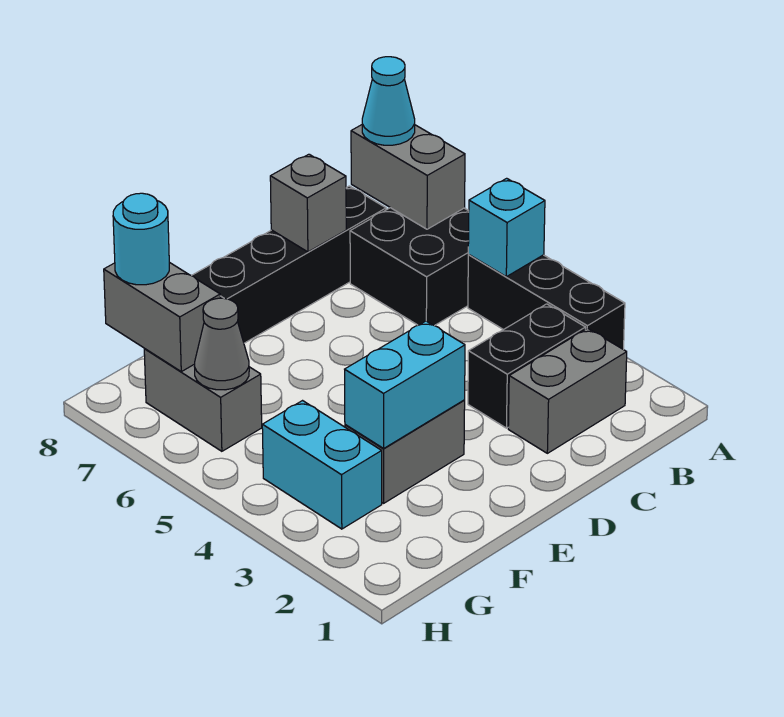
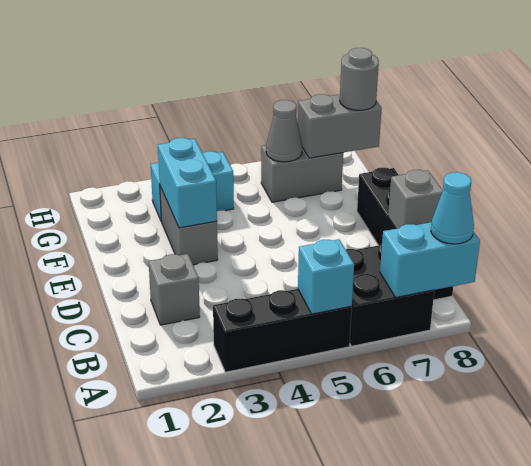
grey brick A7:A8 level 2 -> cyan brick A7:A8 level 2
grey brick B2:C2 level 1 -> grey brick C2 level 1
black brick B3:C3 level 1 -> none
cyan round brick G8 level 3 -> grey round brick G8 level 3

